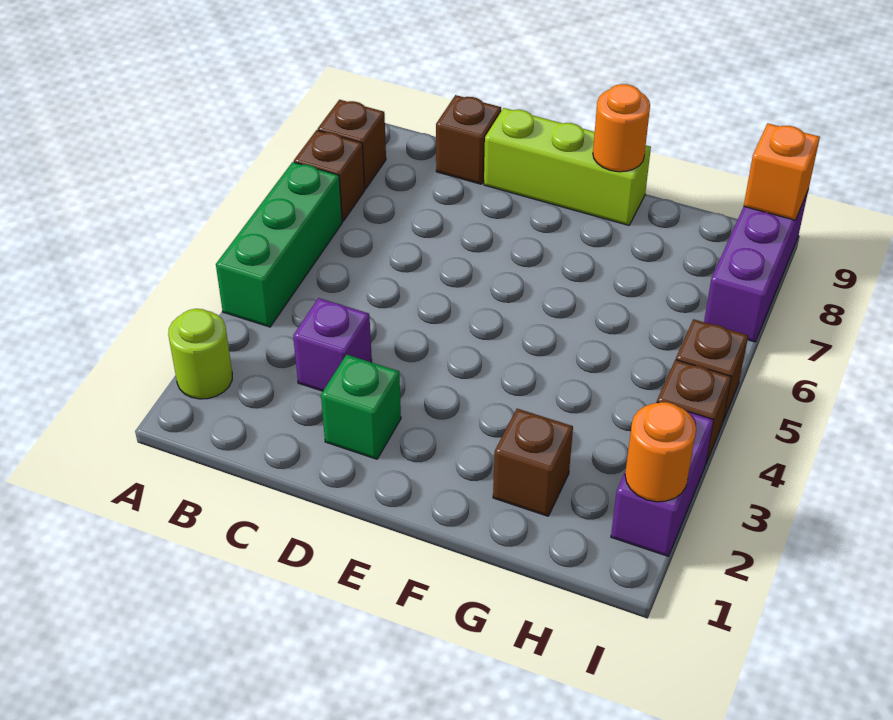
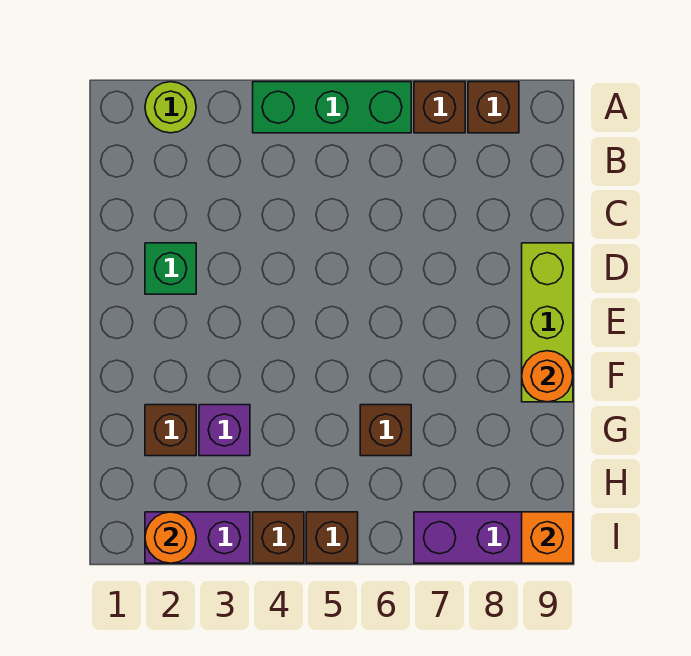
purple brick C3 level 1 -> purple brick G3 level 1
brown brick C9 level 1 -> brown brick G6 level 1

